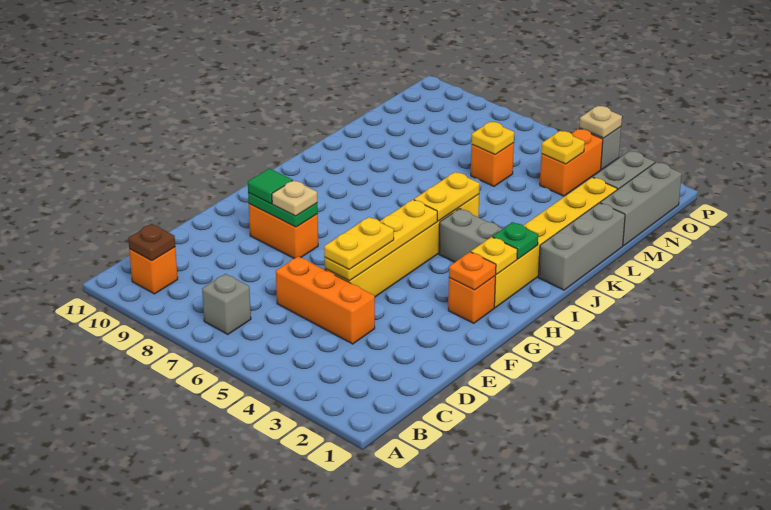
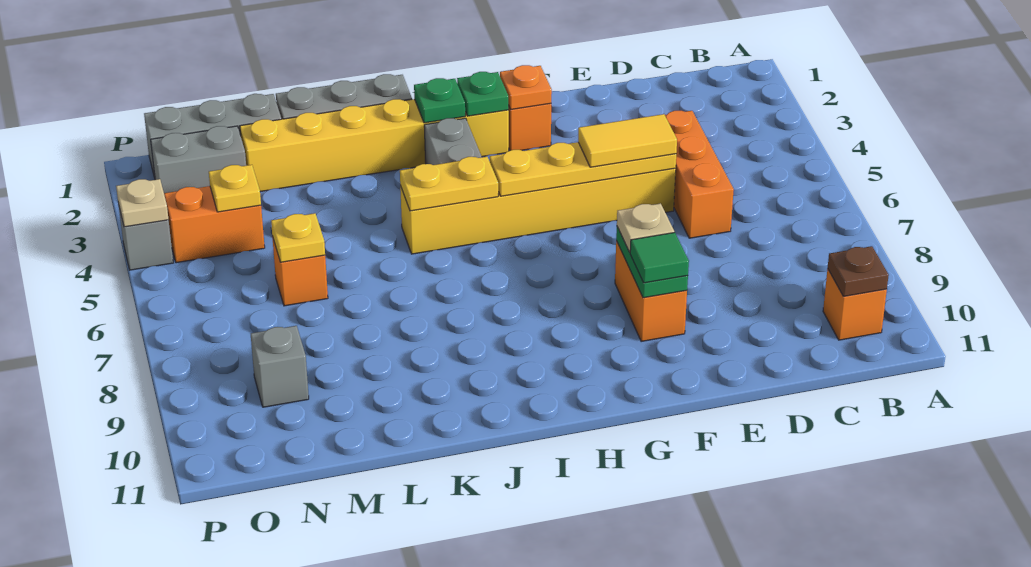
grey brick B7 level 1 -> grey brick N9 level 1
yellow plate E5:F5 level 3 -> yellow tile E5:F5 level 3
yellow plate H2 level 2 -> green plate H2 level 2

